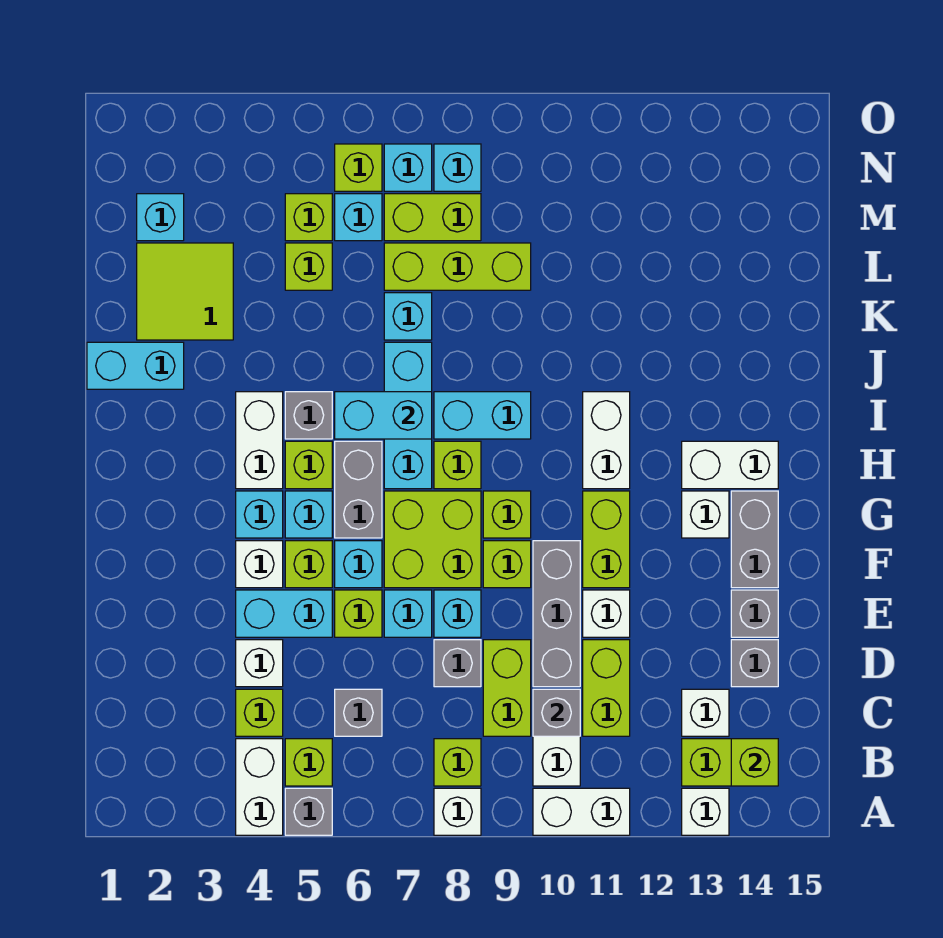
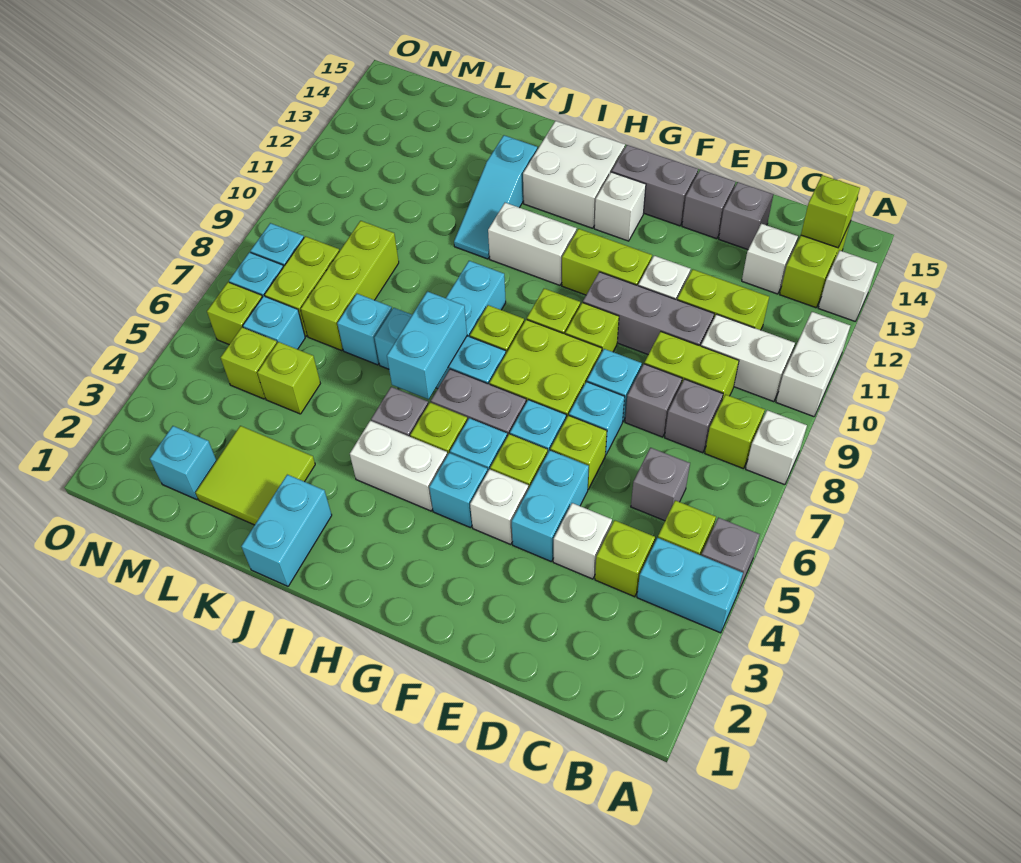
white brick A4:B4 level 1 -> cyan brick A4:B4 level 1
grey brick C10 level 2 -> grey brick C8 level 1
white brick H13:H14 level 1 -> white brick H13:I14 level 1
none -> cyan slope J11:J13 level 1 top 13

